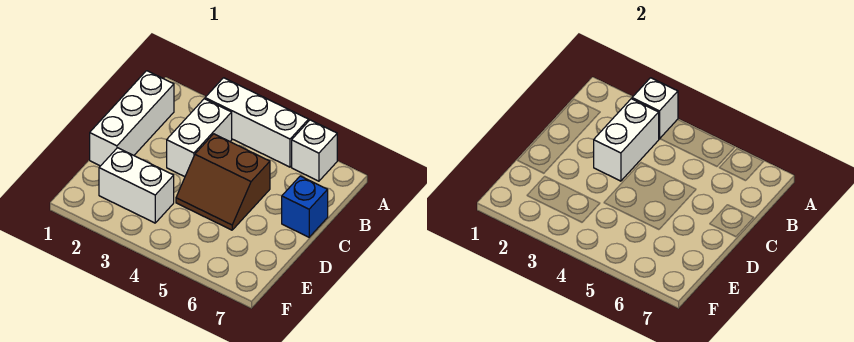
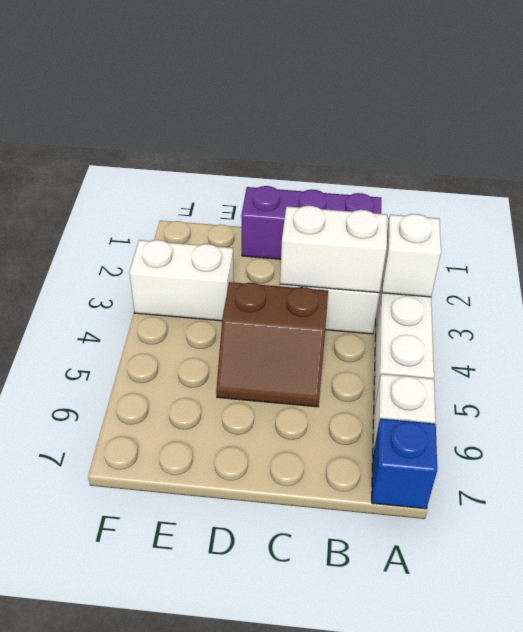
white brick B1:D1 level 1 -> purple brick B1:D1 level 1
brown slope C4:D5 level 1 top C -> brown slope C4:D5 level 1 top 4
blue brick C7 level 1 -> blue brick A7 level 1
white brick E2:E3 level 1 -> white brick E3:F3 level 1

